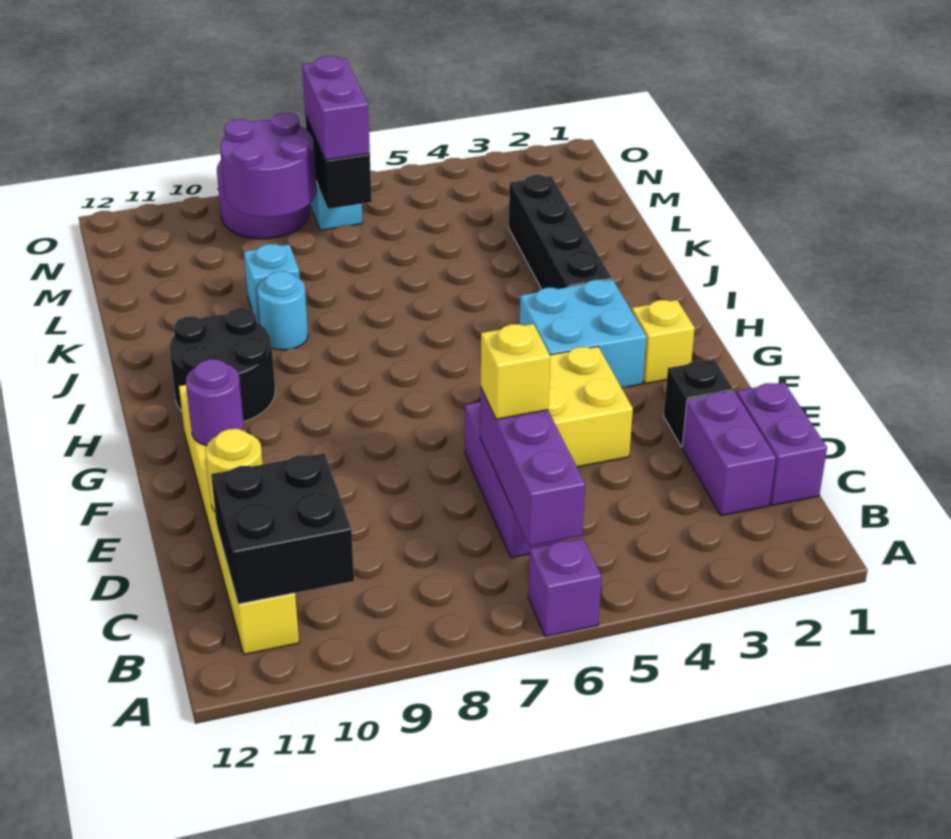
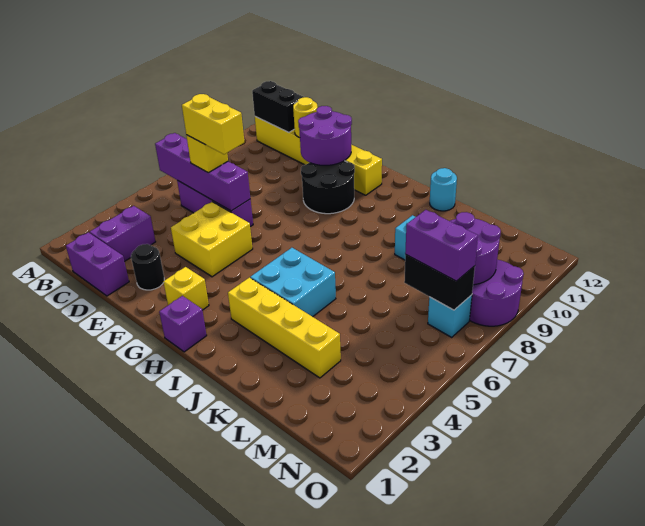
purple brick A6 level 1 -> purple brick H1 level 1
purple brick B6:D6 level 2 -> purple brick B6:E6 level 2
black brick B10:C11 level 2 -> black brick B11:C11 level 2
purple brick C2:D2 level 1 -> purple brick C2:C3 level 1
none -> yellow brick D6:E6 level 4
black brick E2 level 1 -> black round brick E2 level 1
purple round brick F11 level 2 -> purple round brick E10:F11 level 2
cyan brick G3:H4 level 1 -> cyan brick I4:J5 level 1
black round brick H10:I11 level 1 -> black round brick F9:G10 level 1
black brick I3:L3 level 1 -> yellow brick I3:L3 level 1
cyan round brick J9 level 1 -> cyan round brick J12 level 1

